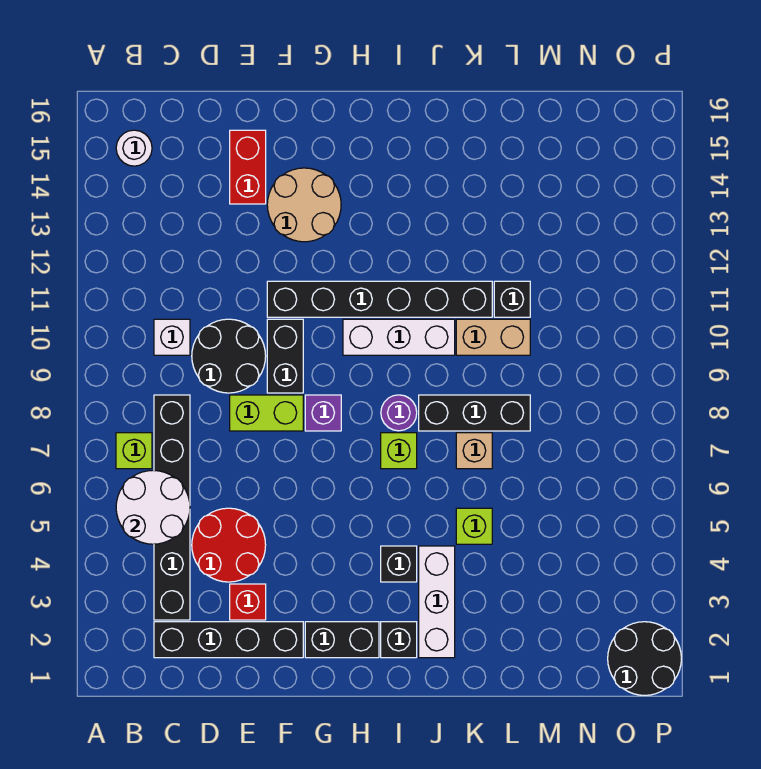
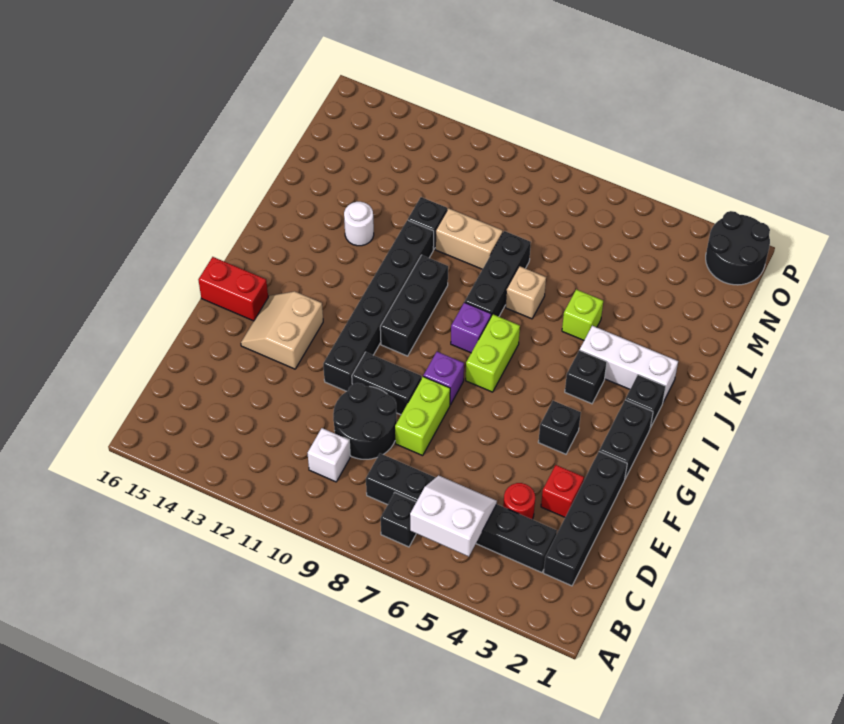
white round brick B5:C6 level 2 -> white slope B5:C6 level 2 top B
lime brick B7 level 1 -> black brick B7 level 1
white round brick B15 level 1 -> white round brick K13 level 1
red round brick D4:E5 level 1 -> red round brick D4 level 1
red brick E14:E15 level 1 -> red brick G15:G16 level 1
tan round brick F13:G14 level 1 -> tan slope F13:G14 level 1 top 13
none -> black brick G4 level 1
white brick H10:J10 level 1 -> black brick H10:J10 level 1
lime brick I7 level 1 -> lime brick H7:I7 level 1
purple round brick I8 level 1 -> purple brick I8 level 1
tan brick K10:L10 level 1 -> tan brick L9:L10 level 1

